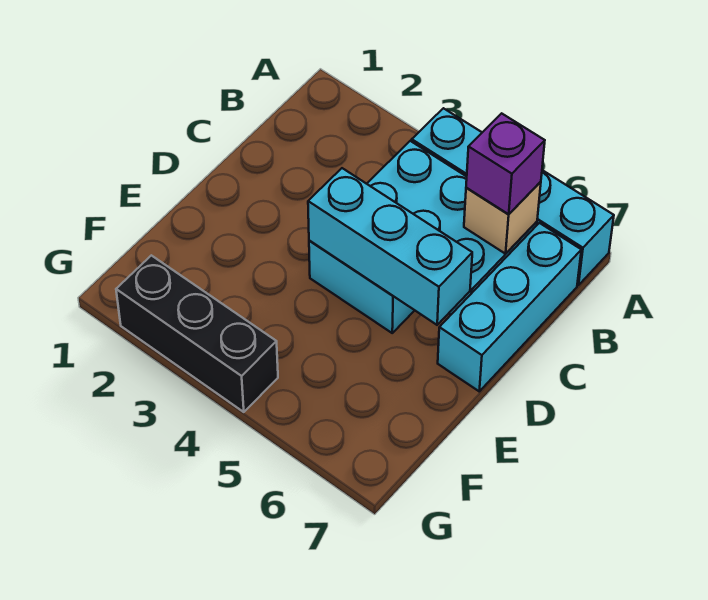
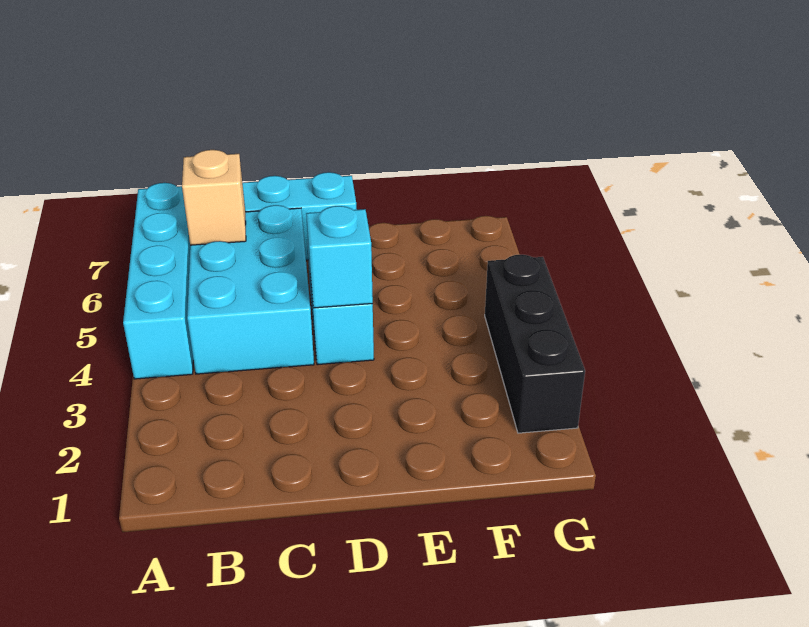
purple brick B6 level 3 -> none
cyan brick D4:D6 level 2 -> cyan brick D4 level 2

